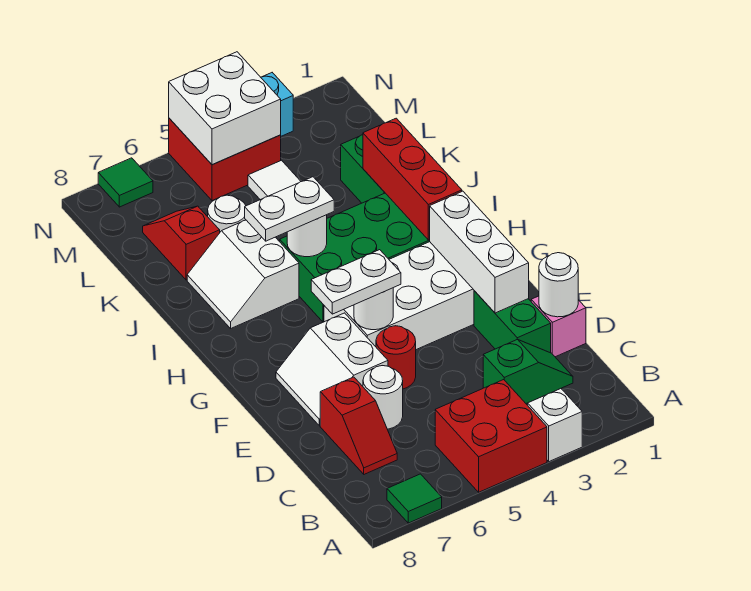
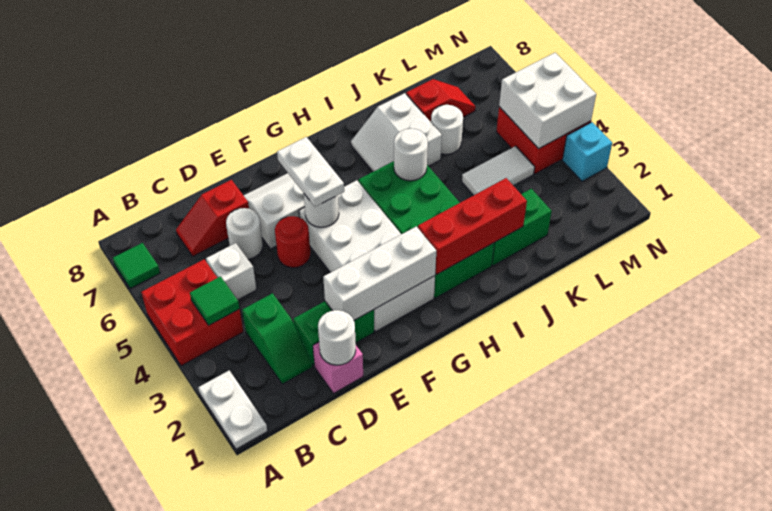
white brick A3 level 1 -> white brick C5 level 1
white plate I5:I6 level 3 -> white plate A1:A2 level 1
white slope I6:J7 level 1 top 6 -> white slope I6:J7 level 1 top J
green tile N7 level 1 -> green tile B4 level 2

